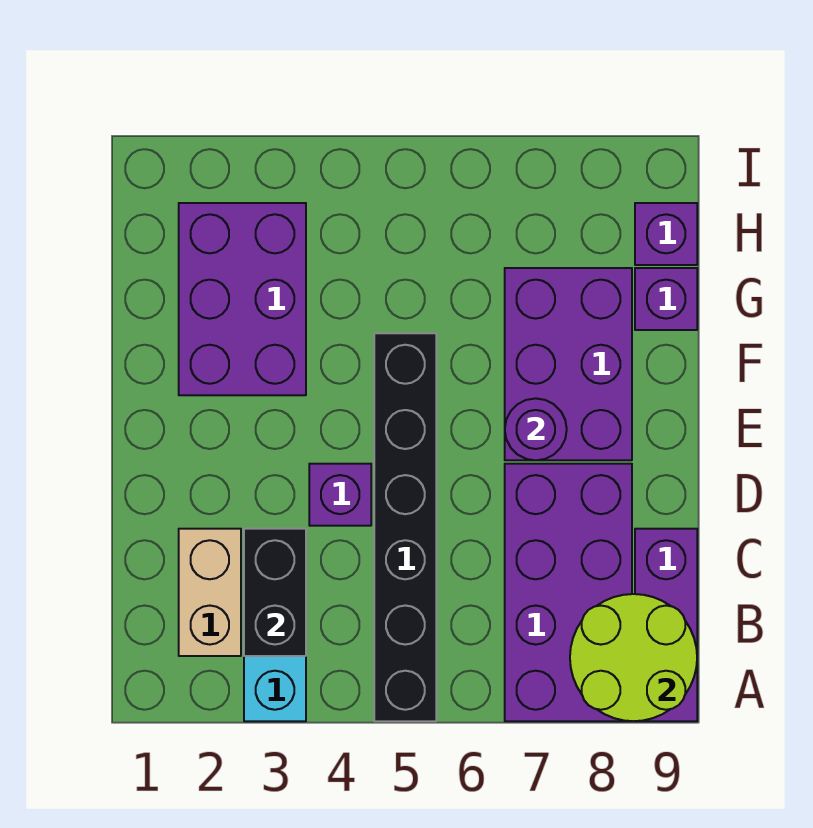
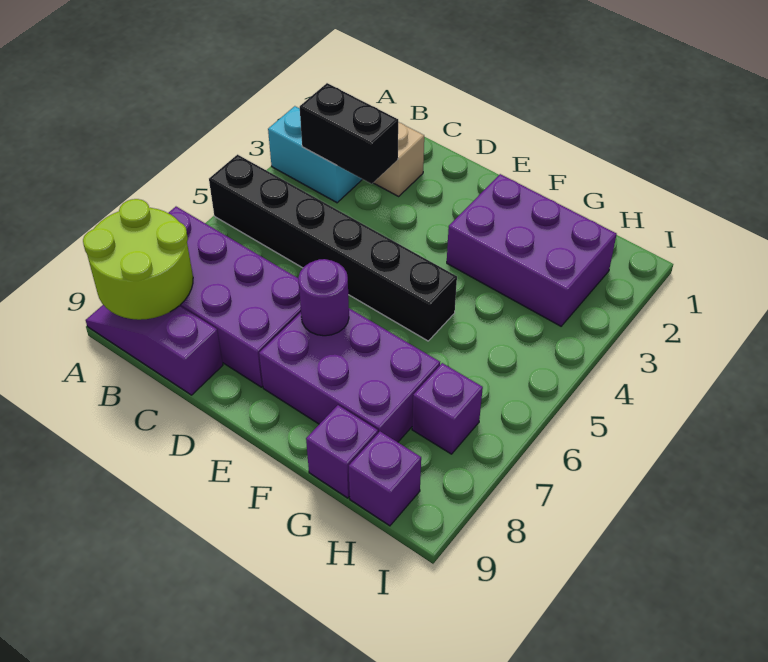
purple brick A9:C9 level 1 -> purple slope A9:C9 level 1 top C
purple brick D4 level 1 -> purple brick H7 level 1

